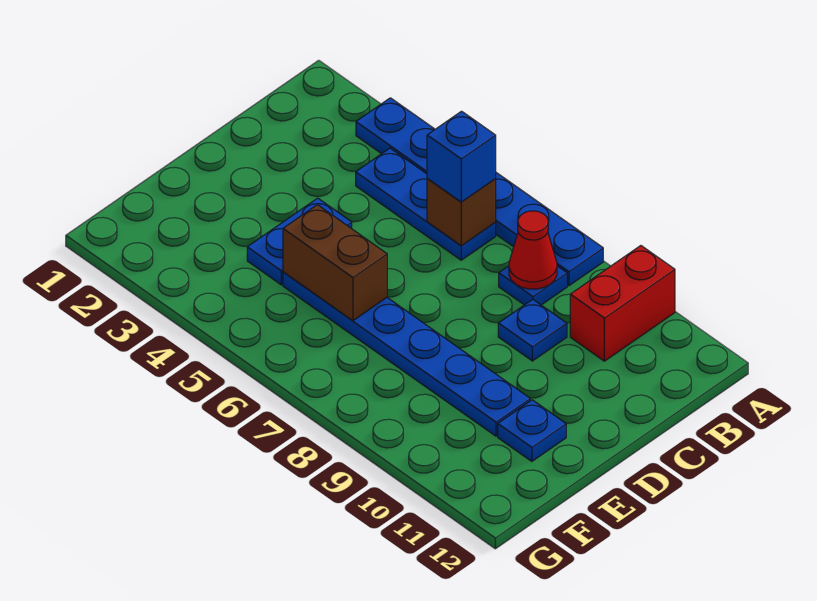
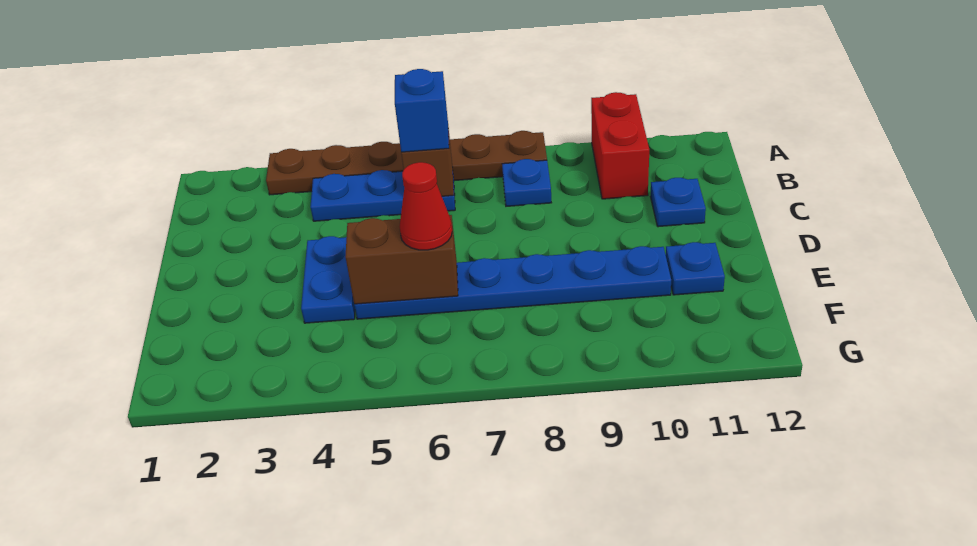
blue plate A3:A8 level 1 -> brown plate A3:A8 level 1
red cone B8 level 2 -> red cone E6 level 3
blue plate C9 level 1 -> blue plate C11 level 1

